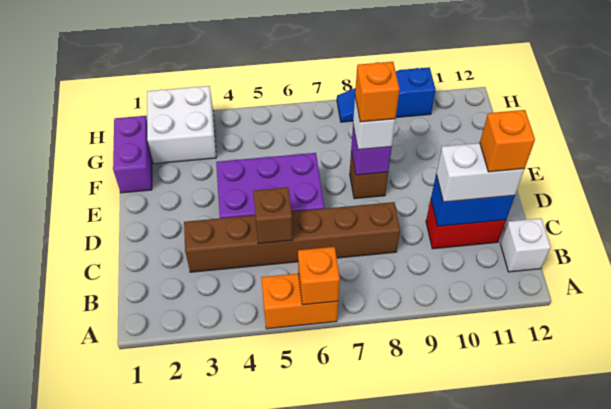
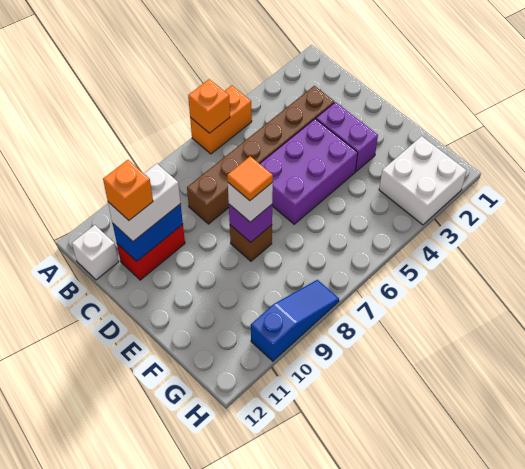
brown brick C5 level 2 -> none
orange brick E8 level 4 -> orange tile E8 level 4
purple brick F1:G1 level 1 -> purple brick D3:E3 level 1

